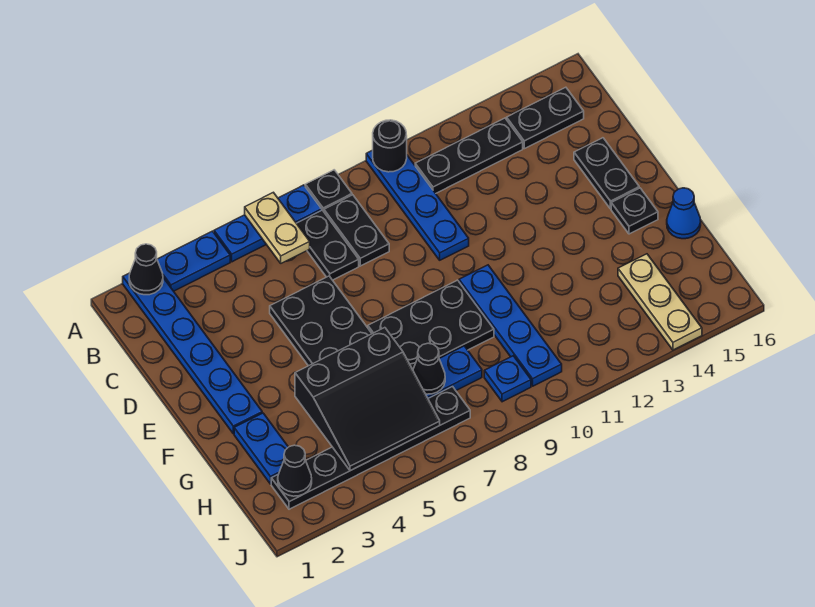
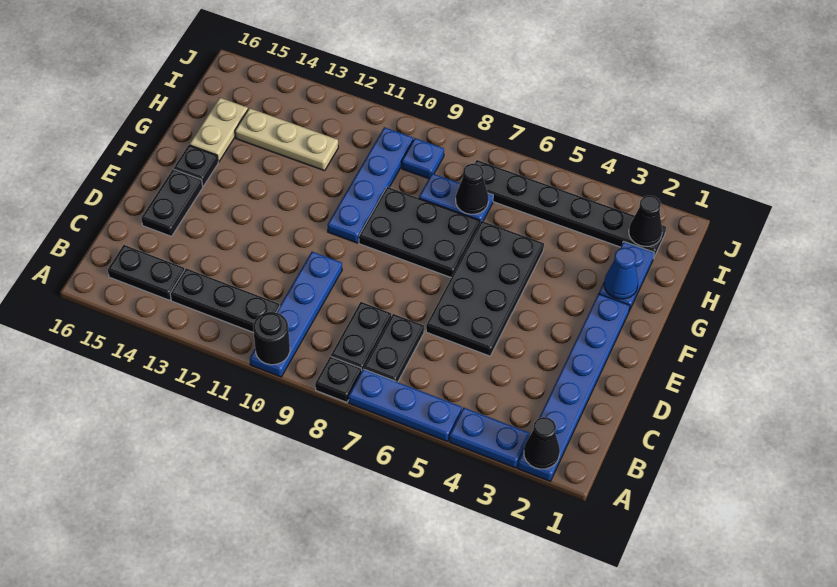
tan plate A6:B6 level 2 -> tan plate G15:H15 level 1
black slope G4:I6 level 2 top G -> none
blue cone G16 level 1 -> blue cone G2 level 2
tan plate H14:J14 level 1 -> tan plate H12:H14 level 1

